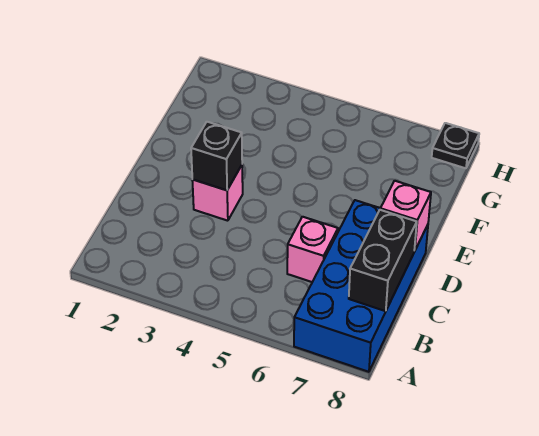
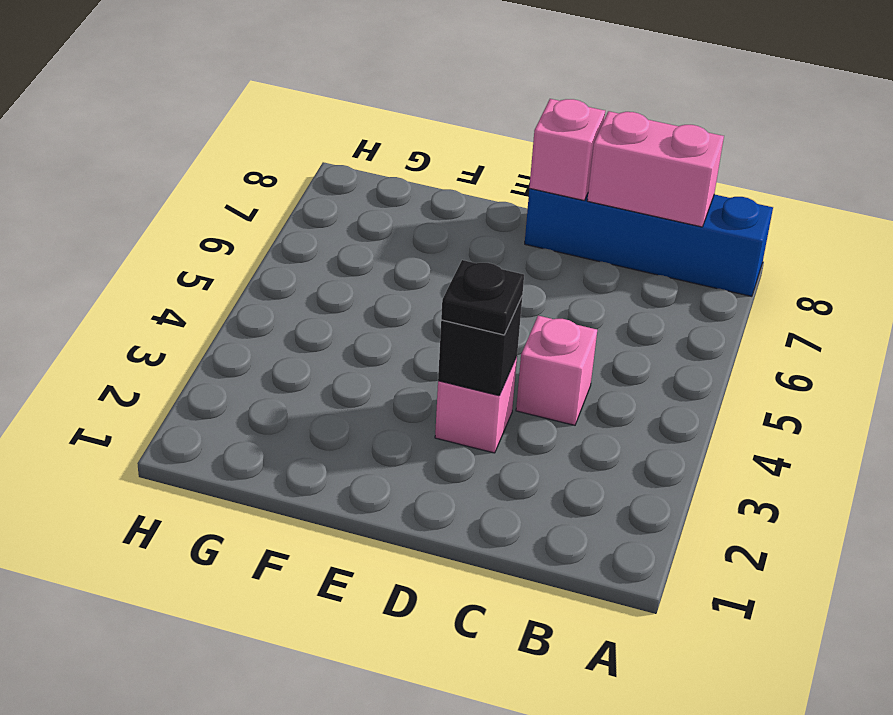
blue brick A7:D8 level 1 -> blue brick A8:D8 level 1
black brick B8:C8 level 2 -> pink brick B8:C8 level 2
pink brick C6 level 1 -> pink brick C4 level 1
black plate H8 level 1 -> black plate D3 level 3

